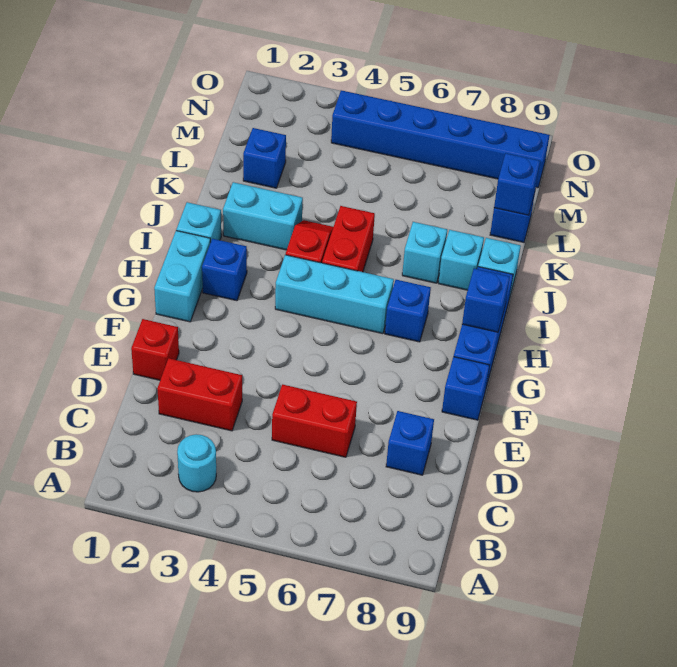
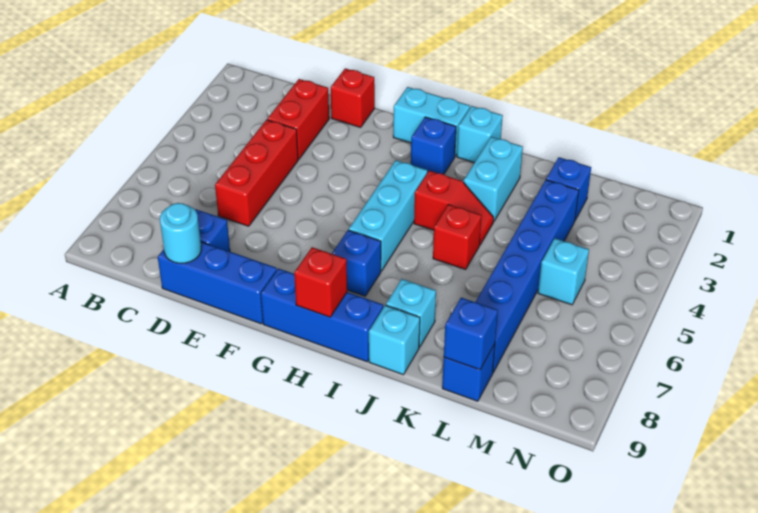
cyan round brick B3 level 1 -> cyan round brick D9 level 2
red brick D5:D6 level 1 -> red brick D4:D6 level 1
blue brick F9 level 1 -> blue brick D9:F9 level 1
blue brick H9 level 2 -> red brick H9 level 2
red brick I5:J5 level 1 -> red brick J5 level 1
cyan brick J7 level 1 -> cyan brick M5 level 1
blue brick N4:N9 level 1 -> blue brick L3:L8 level 1

